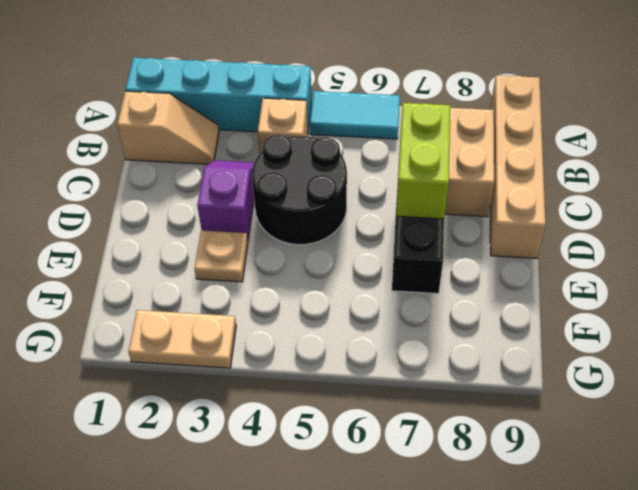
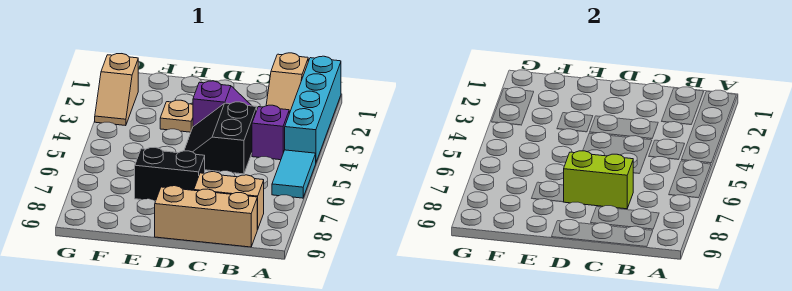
tan brick A9:D9 level 1 -> tan brick B9:D9 level 1
tan brick B4 level 1 -> purple brick B4 level 1
black round brick C4:D5 level 1 -> black slope C4:D5 level 1 top C
tan plate G2:G3 level 1 -> tan slope G2:G3 level 1 top 2

